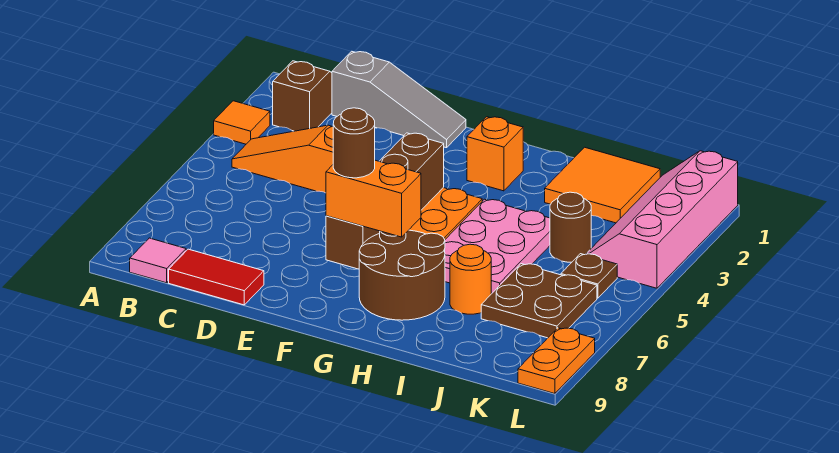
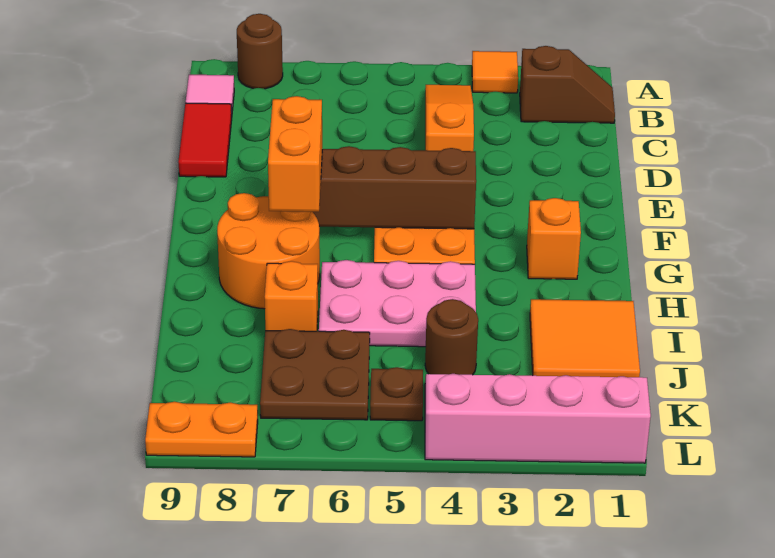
grey slope C1:E1 level 1 top C -> none
brown round brick F7 level 4 -> brown round brick A8 level 1
brown round brick G7:H8 level 1 -> orange round brick G7:H8 level 1
orange round brick I7 level 1 -> orange brick I7 level 1

